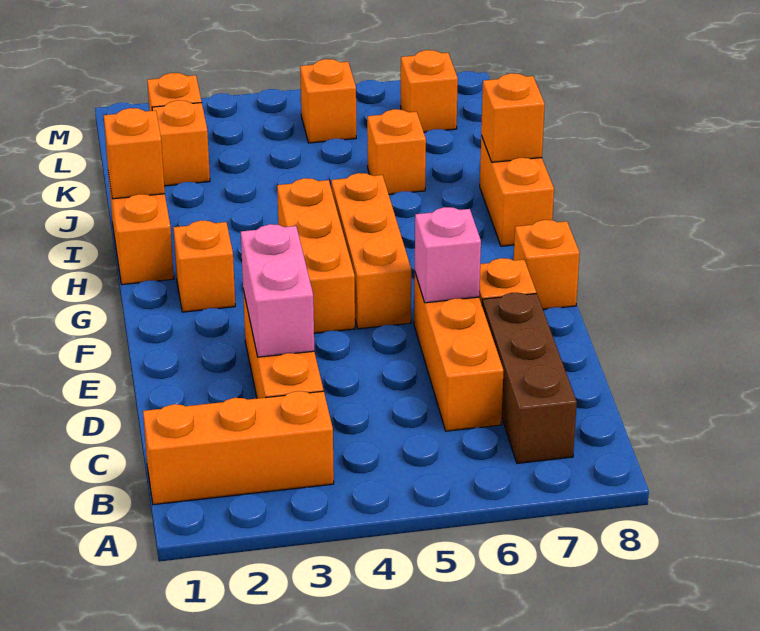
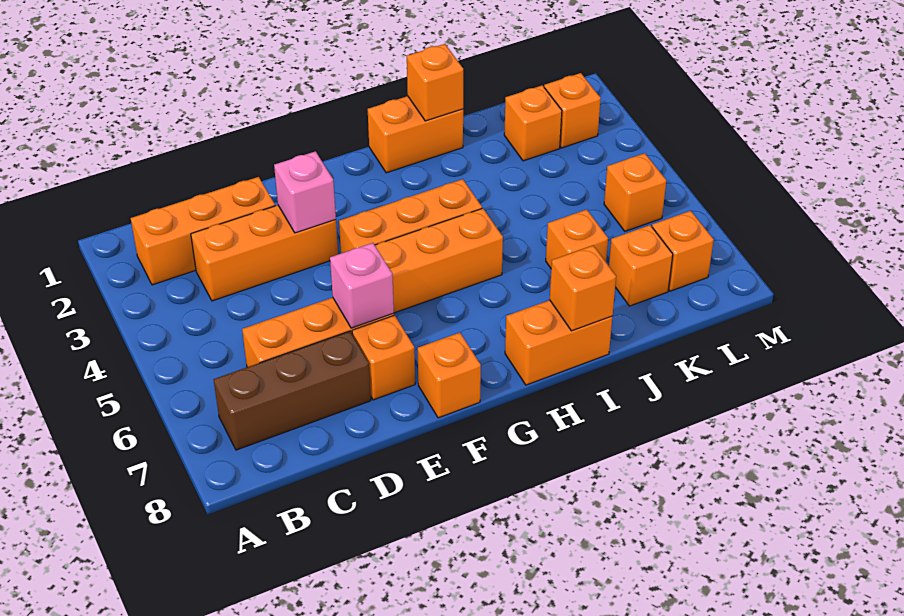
orange brick B1:B3 level 1 -> orange brick B2:D2 level 1
pink brick D3:E3 level 2 -> pink brick E3 level 2
orange brick G2 level 1 -> orange brick K7 level 1

